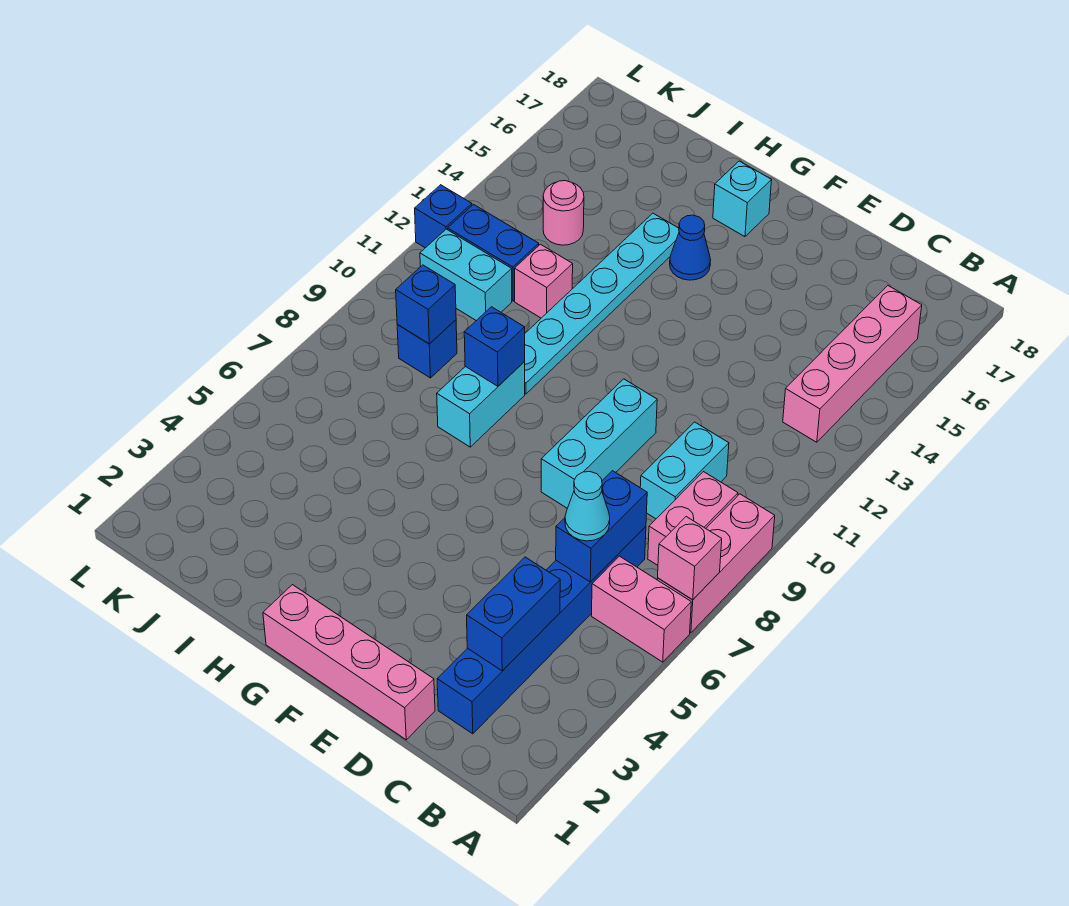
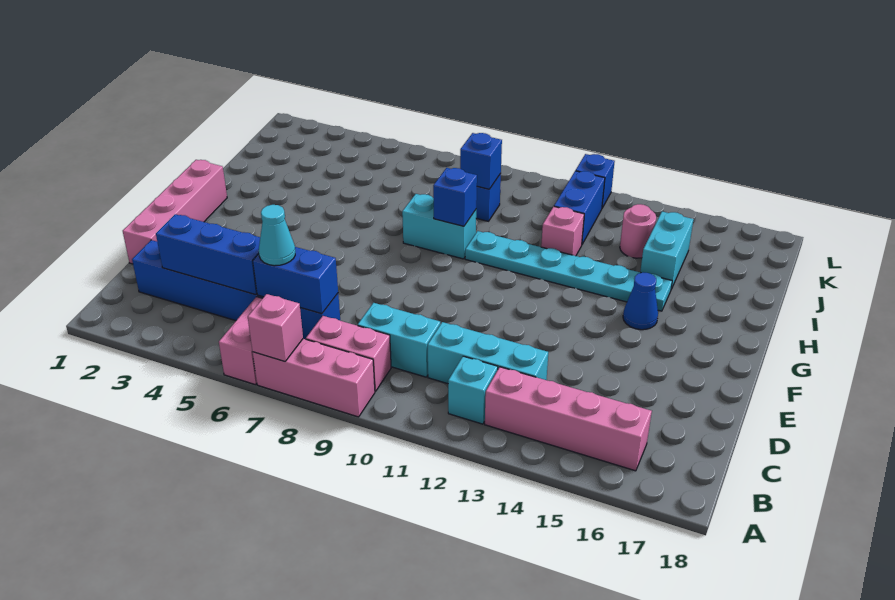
blue brick C3:C4 level 2 -> blue brick C3:C5 level 2
cyan brick E8:E10 level 1 -> cyan brick C11:C13 level 1
cyan brick G17 level 1 -> cyan brick B12 level 1
cyan brick J11:K11 level 1 -> cyan brick I15:J15 level 1

